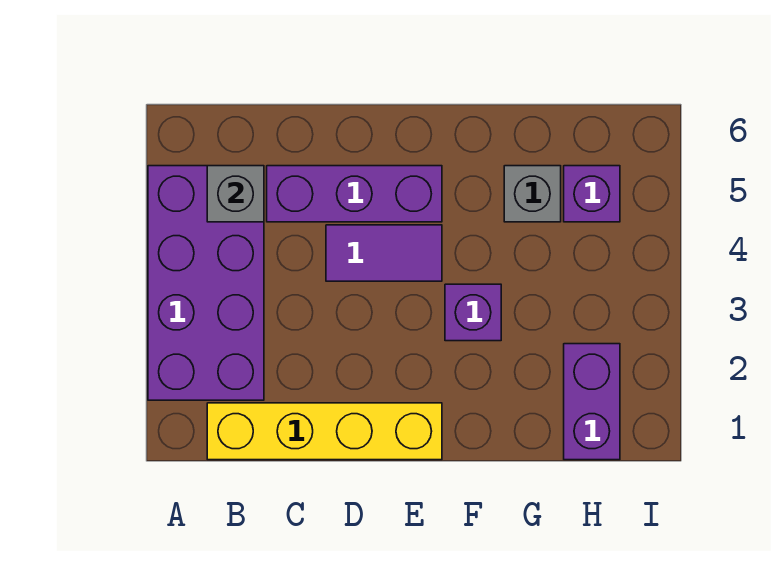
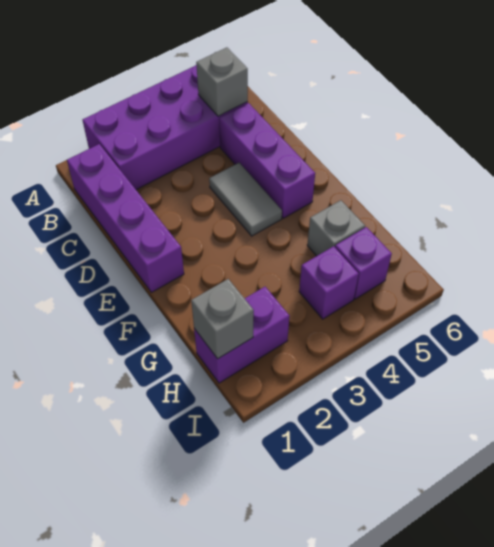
yellow brick B1:E1 level 1 -> purple brick B1:E1 level 1
purple tile D4:E4 level 1 -> grey tile D4:E4 level 1
purple brick F3 level 1 -> purple brick H4 level 1
none -> grey brick H1 level 2

